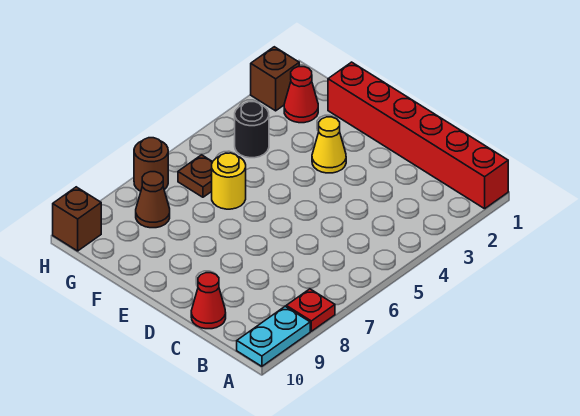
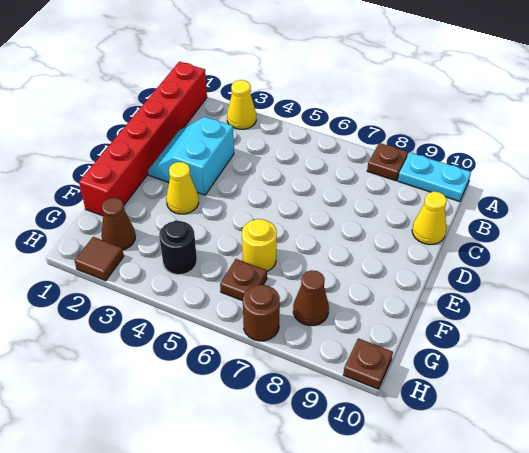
none -> yellow cone A3 level 1
red plate A8 level 1 -> brown plate A8 level 1
none -> cyan slope C2:D3 level 1 top 3
red cone C10 level 1 -> yellow cone C10 level 1
red cone G2 level 1 -> brown cone G2 level 1
brown brick H2 level 1 -> brown tile H2 level 1
brown brick H10 level 1 -> brown plate H10 level 1

